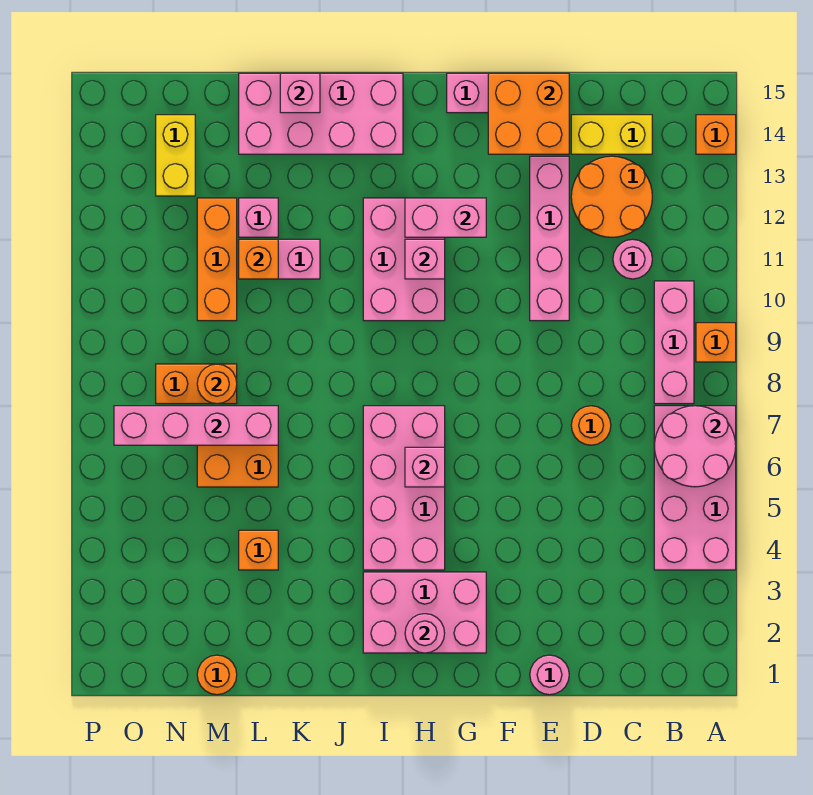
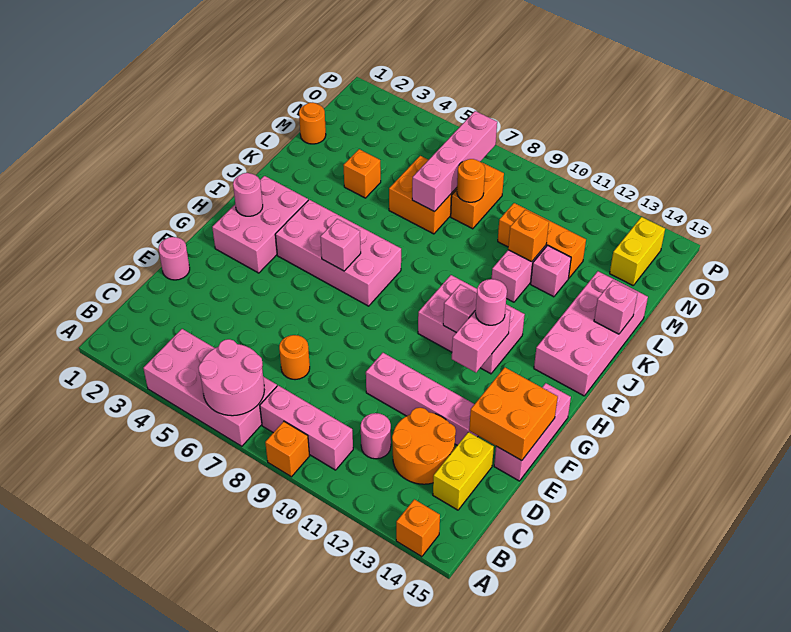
none -> pink round brick H12 level 3
yellow brick N13:N14 level 1 -> yellow brick N14:O14 level 1

